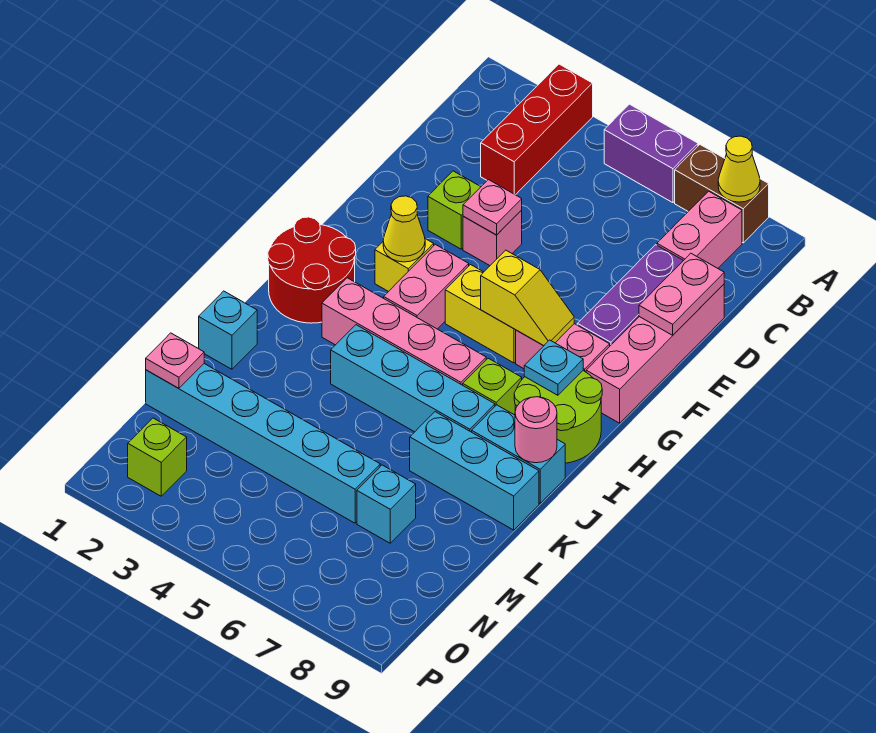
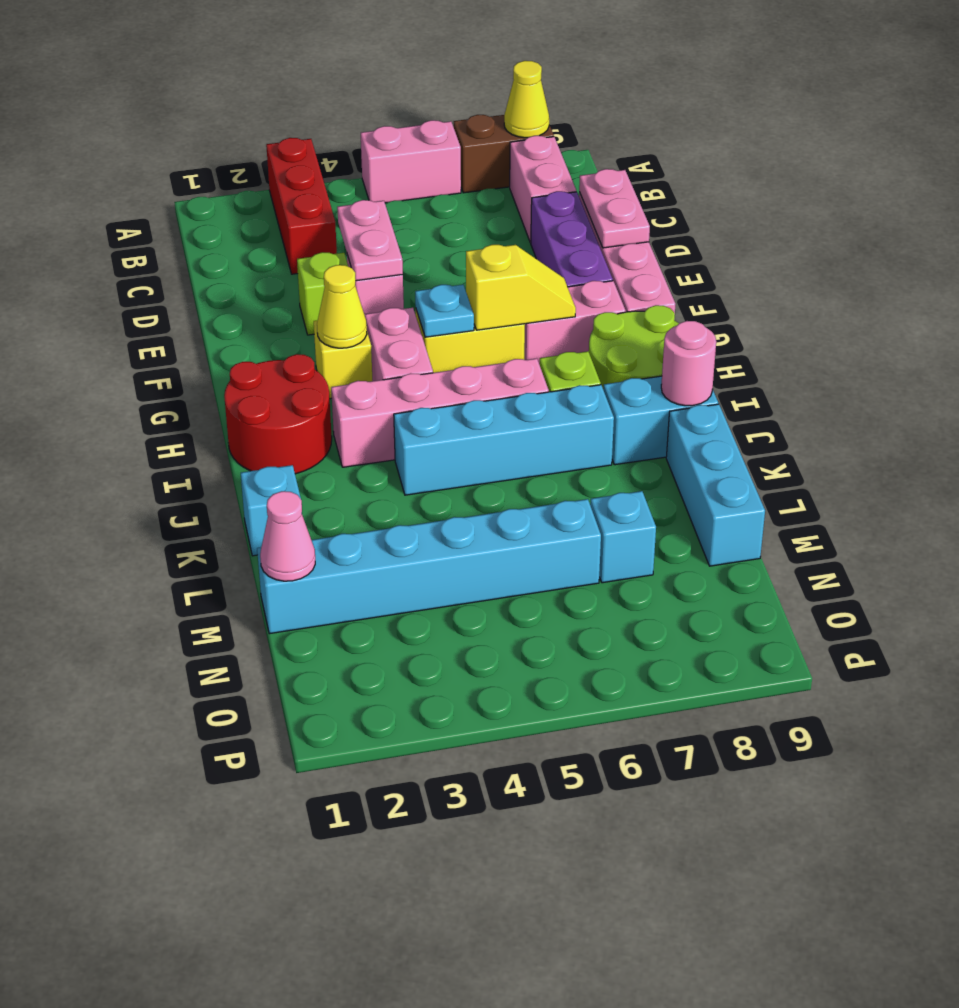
purple brick A5:A6 level 1 -> pink brick A5:A6 level 1
pink plate E4 level 2 -> pink plate D4:E4 level 2
cyan plate H8 level 2 -> cyan plate G5 level 2
cyan brick K7:K9 level 1 -> cyan brick K9:M9 level 1
pink plate M1 level 2 -> pink cone M1 level 2
lime brick O2 level 1 -> none

